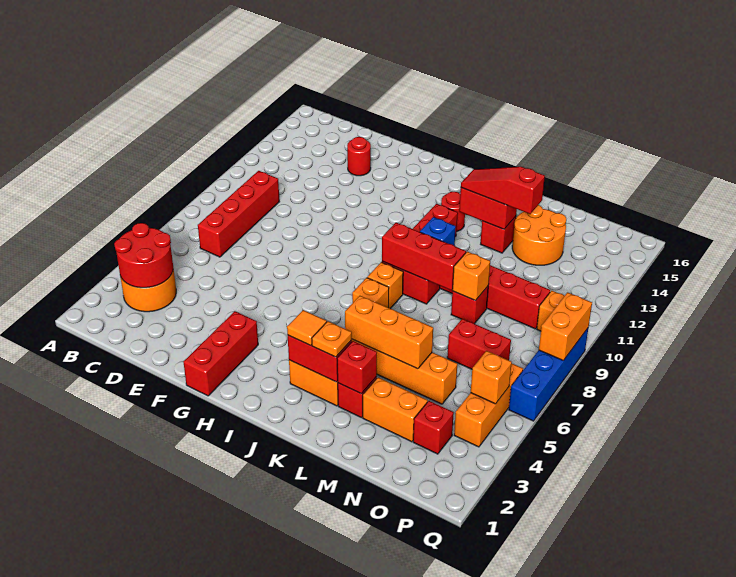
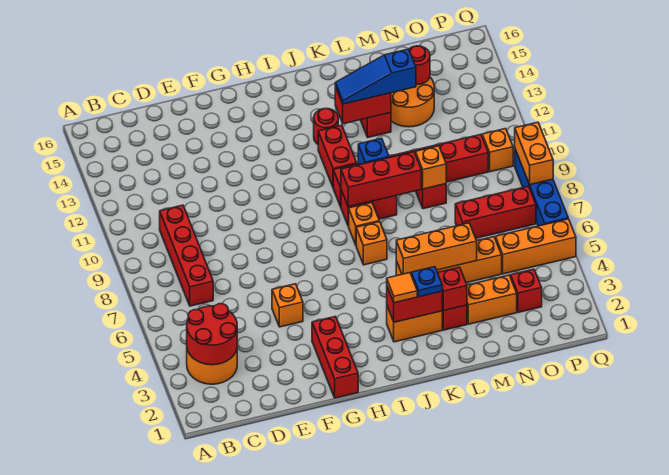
red round brick E14 level 1 -> red round brick N14 level 2
orange plate K3 level 3 -> blue plate K3 level 3
red slope K13:M13 level 3 top M -> blue slope K13:M13 level 3 top M
red brick N7:O7 level 1 -> red brick N7:P7 level 1
orange brick P4:P6 level 1 -> orange brick O5:Q5 level 1
orange brick P5 level 2 -> orange brick F5 level 1

